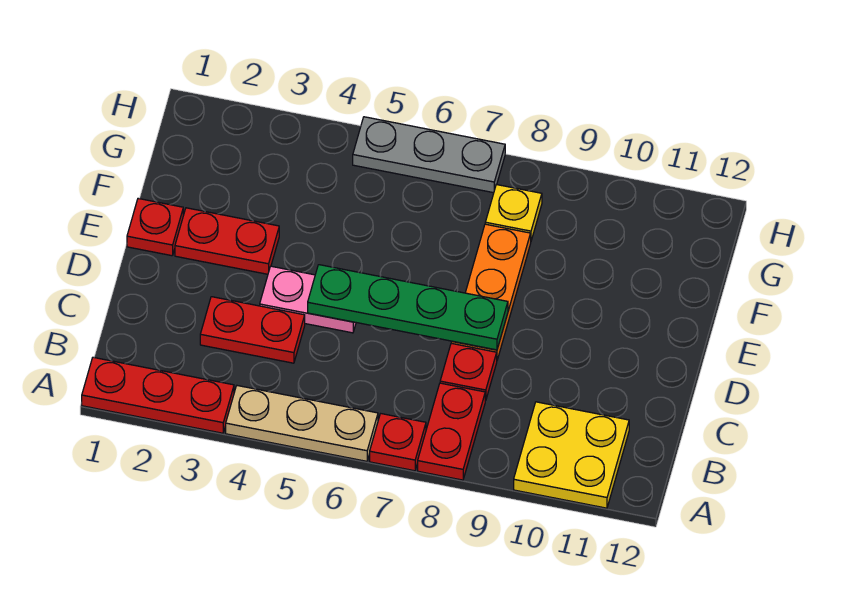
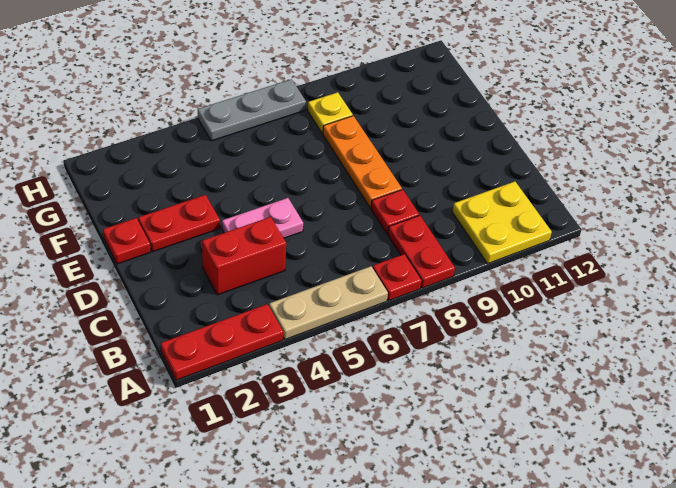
red plate C3:C4 level 1 -> red brick C3:C4 level 1
green plate D5:D8 level 2 -> none

